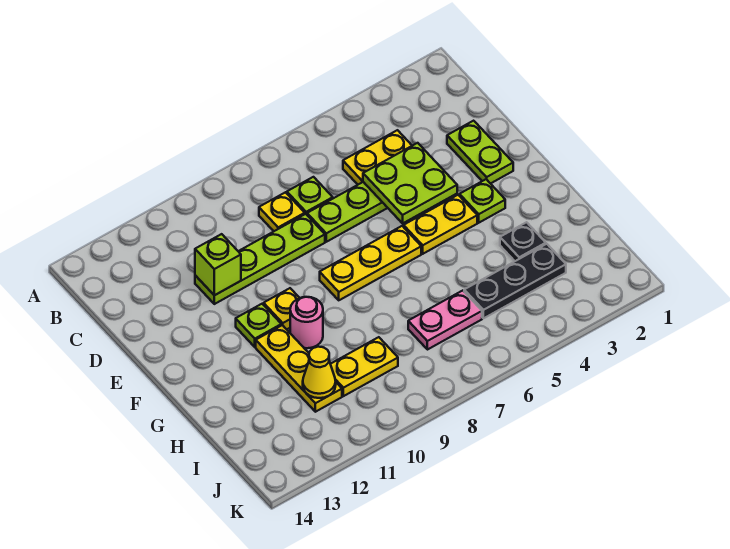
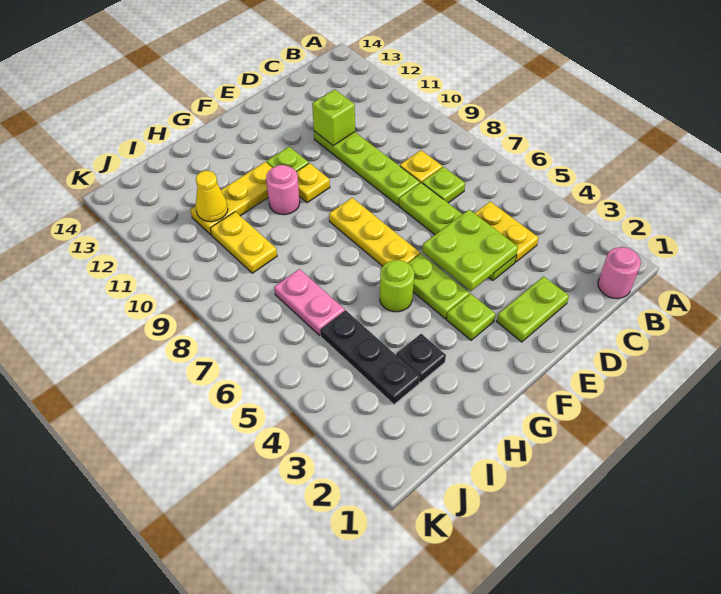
none -> pink round brick B1 level 1
yellow plate F4:F5 level 1 -> lime plate F4:F5 level 1
none -> lime round brick G5 level 1

